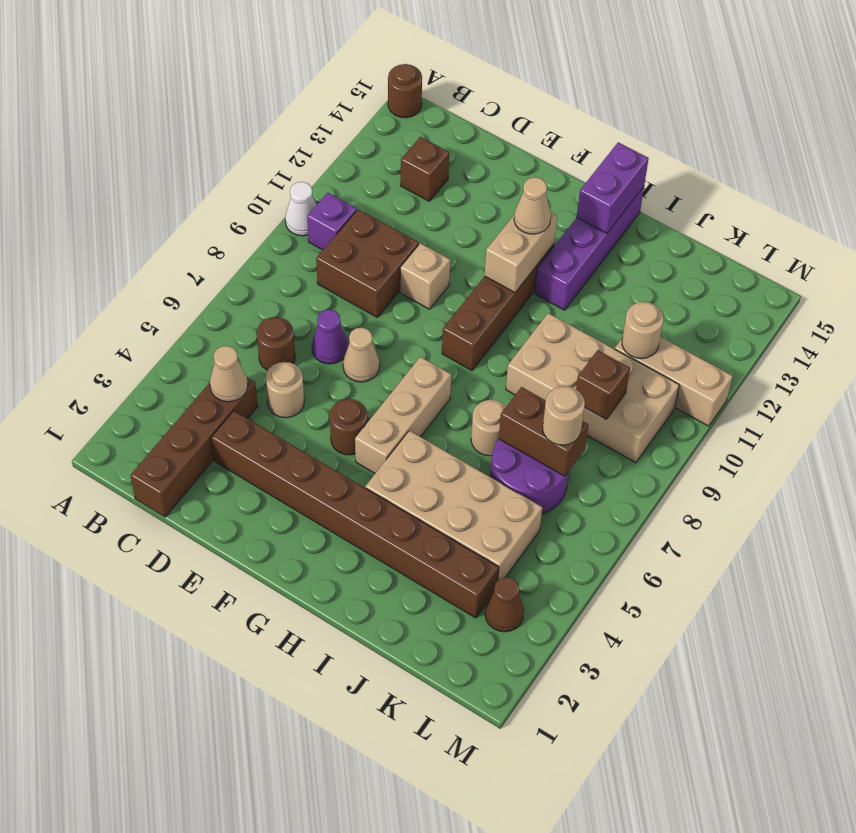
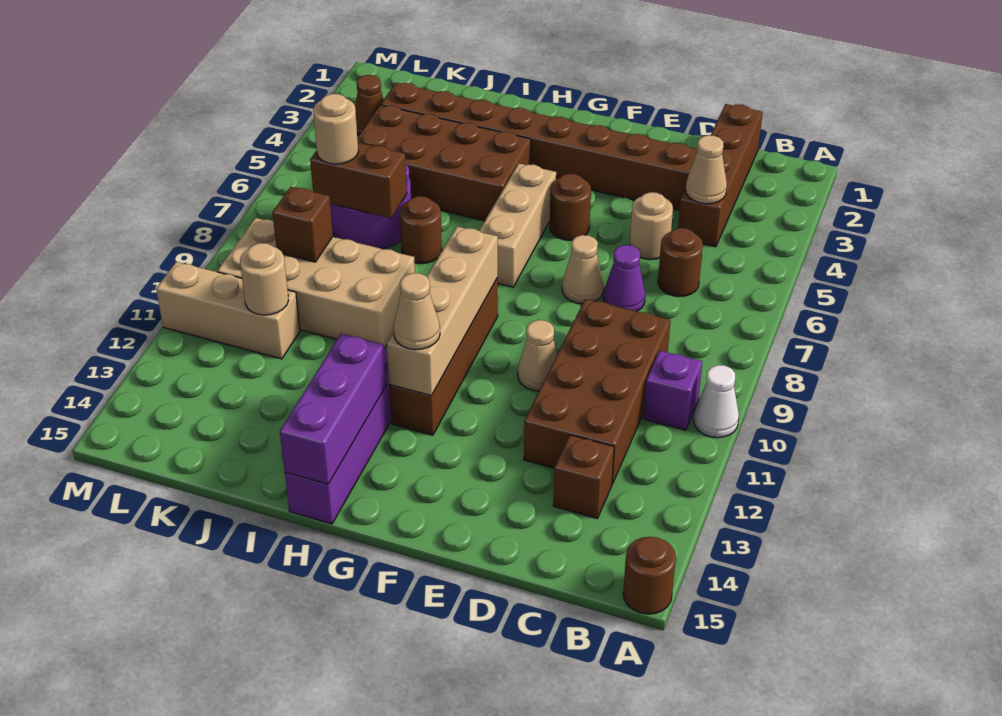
brown brick C9:D10 level 1 -> brown brick C9:D12 level 1
tan brick E10 level 1 -> tan cone E10 level 1
tan brick G11:G12 level 2 -> tan brick G9:G12 level 2
tan brick H4:K5 level 1 -> brown brick H4:K5 level 1
purple brick H14:H15 level 2 -> purple brick H13:H15 level 2
tan round brick I7 level 1 -> brown round brick I7 level 1

